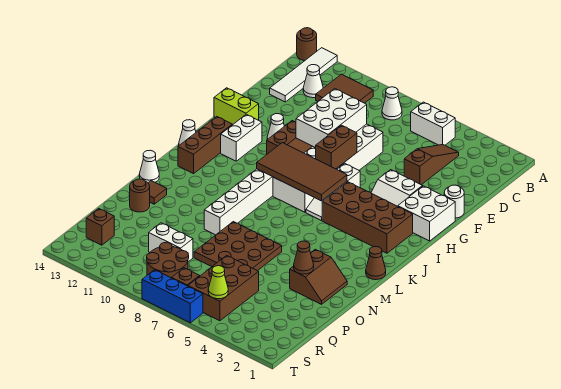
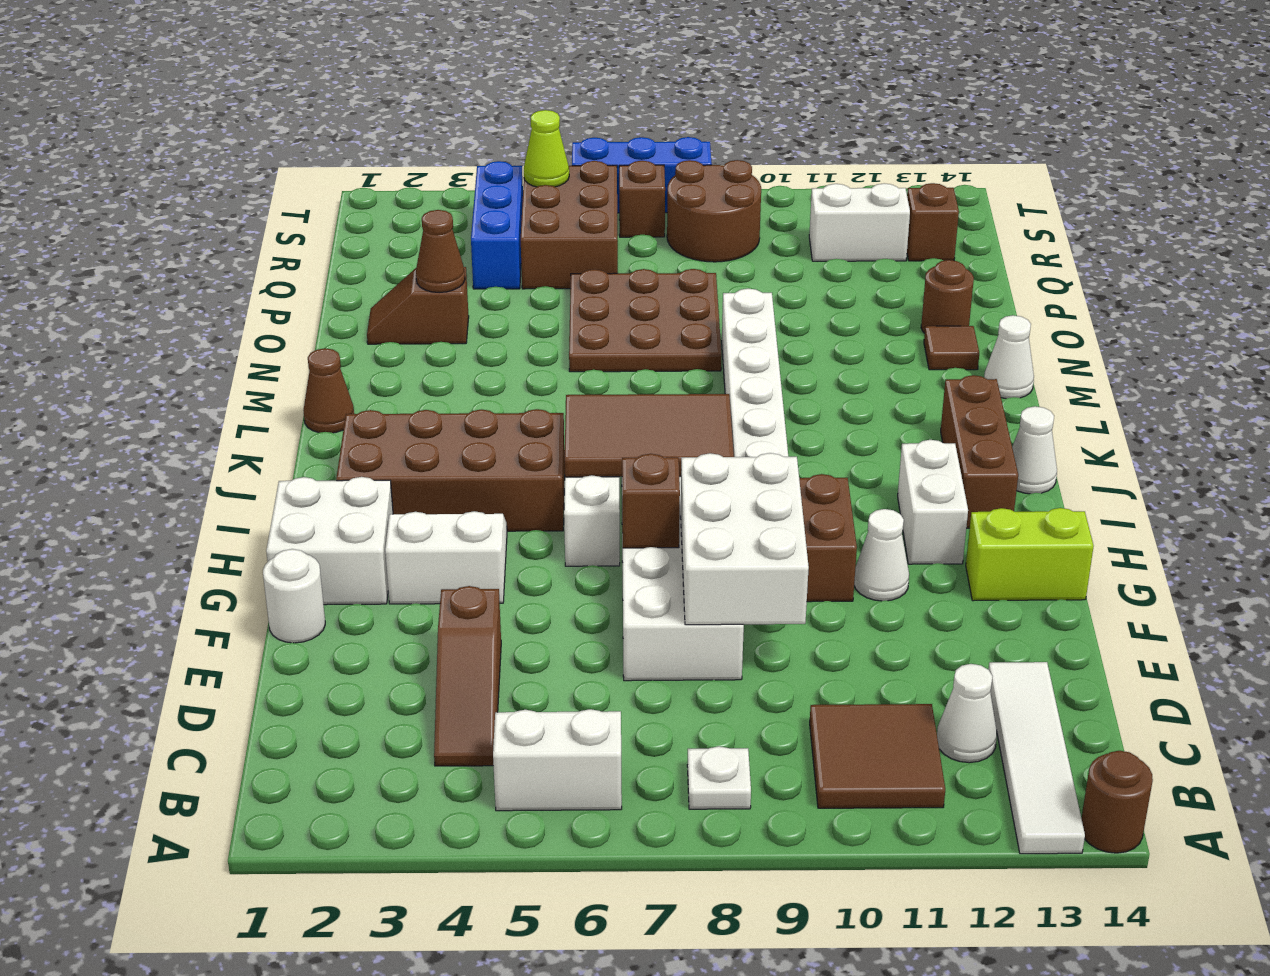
white cone B8 level 1 -> white plate B8 level 1
brown brick G7:H7 level 2 -> brown brick G7 level 2
brown tile I6:J9 level 2 -> brown tile I6:J8 level 2
brown slope N2:O3 level 1 top 3 -> brown slope O2:O3 level 1 top 3
none -> blue brick Q4:S4 level 1
white brick Q9:Q10 level 1 -> white brick R11:R12 level 1

